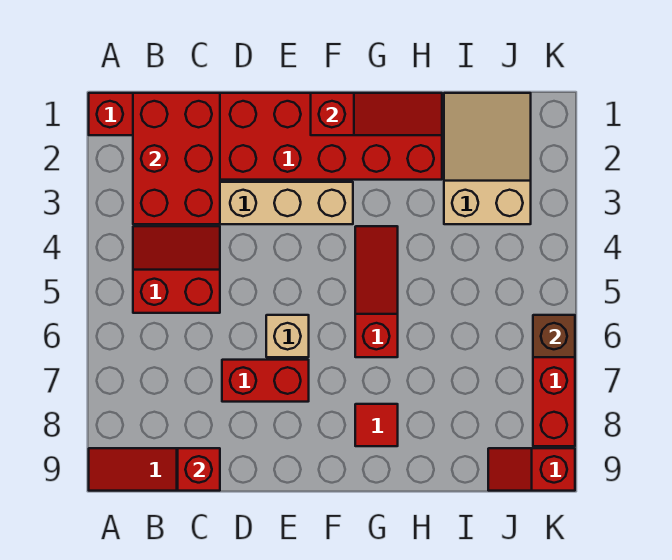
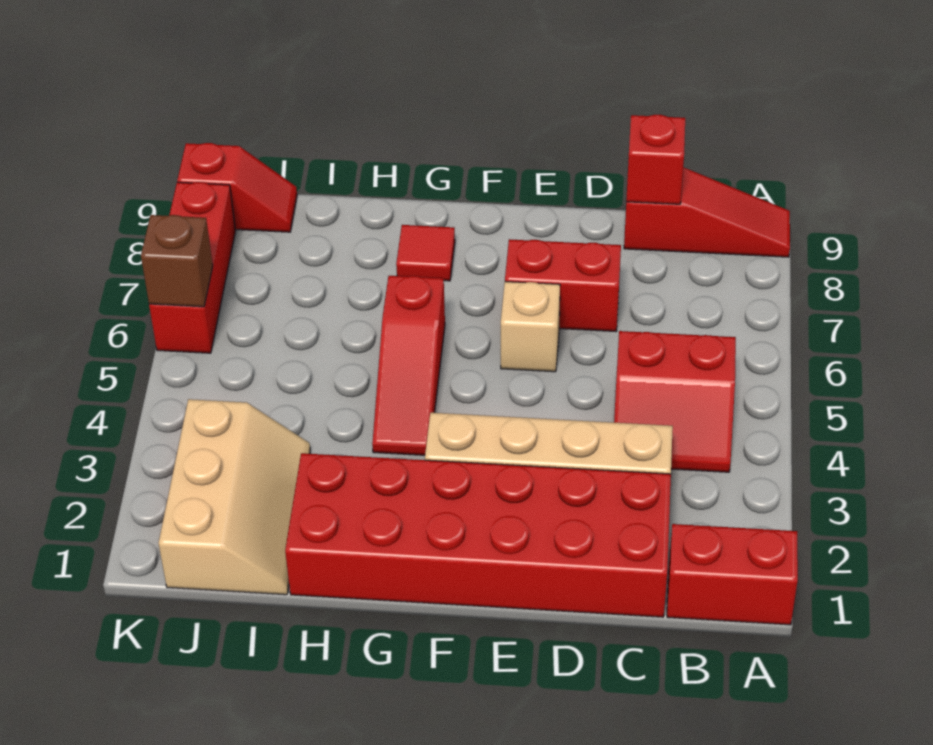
red brick B1:C3 level 2 -> none
red slope F1:H1 level 2 top F -> none
tan slope I1:J3 level 1 top 3 -> tan slope I1:J3 level 1 top J

